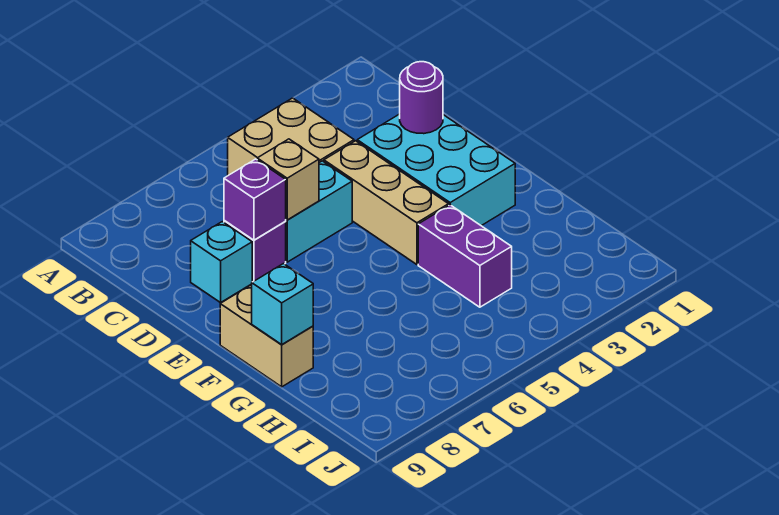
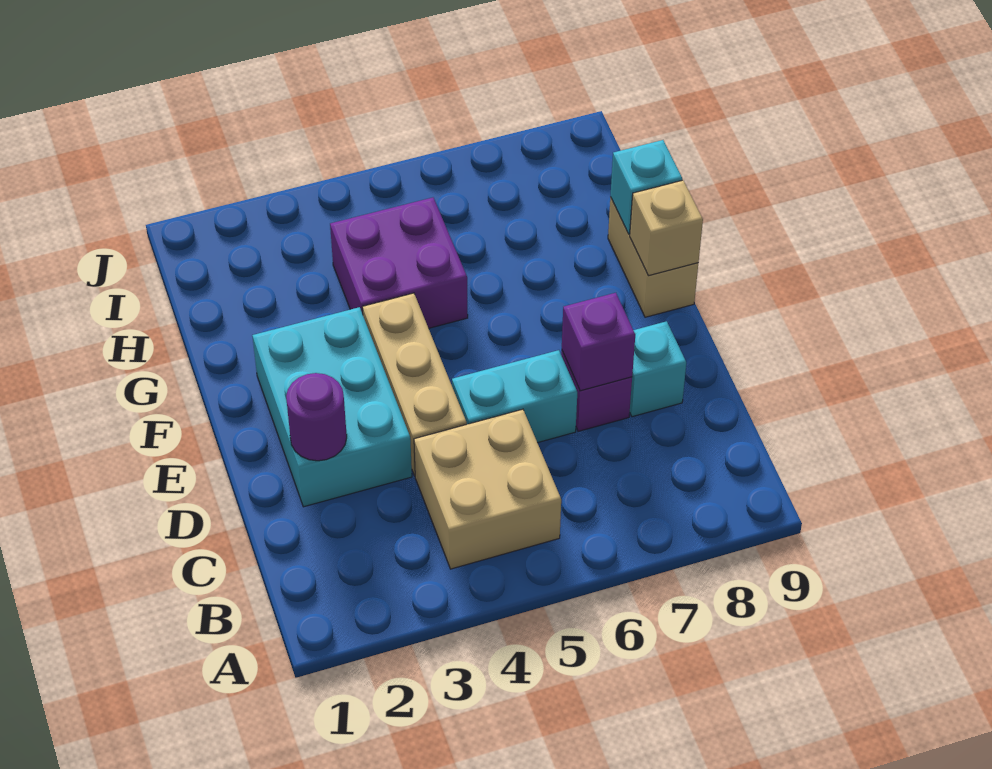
tan brick D6 level 2 -> tan brick F9 level 2
purple brick G4:H4 level 1 -> purple brick G4:H5 level 1

